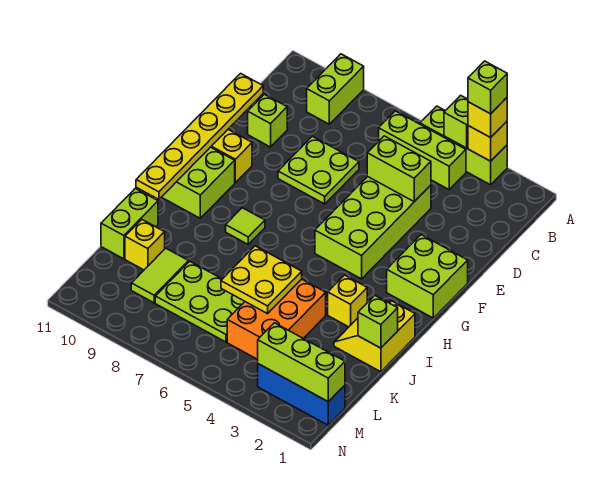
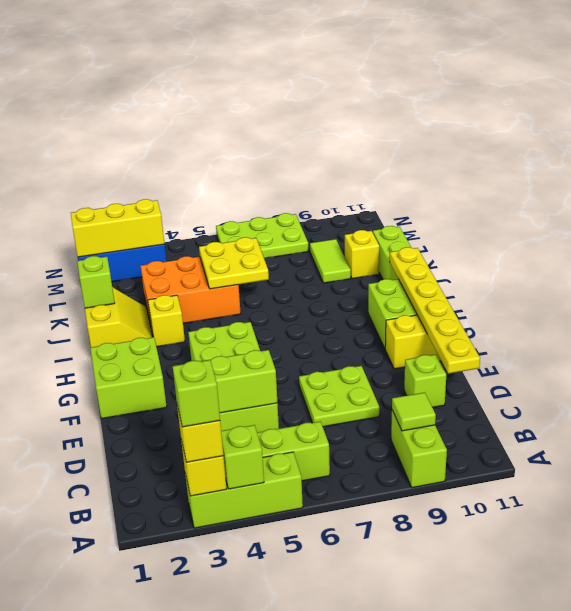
lime tile H8 level 1 -> lime tile B9 level 2
orange brick J4:L5 level 1 -> orange brick J3:K5 level 1
lime plate K6:L8 level 1 -> lime plate M6:N8 level 1
lime brick M1:M3 level 2 -> yellow brick M1:M3 level 2

